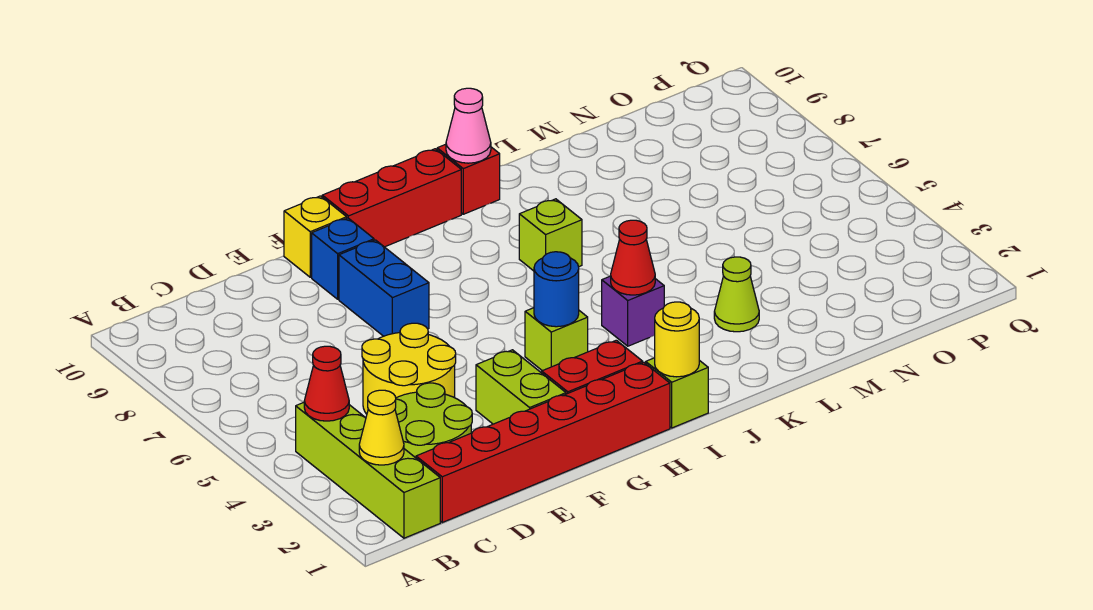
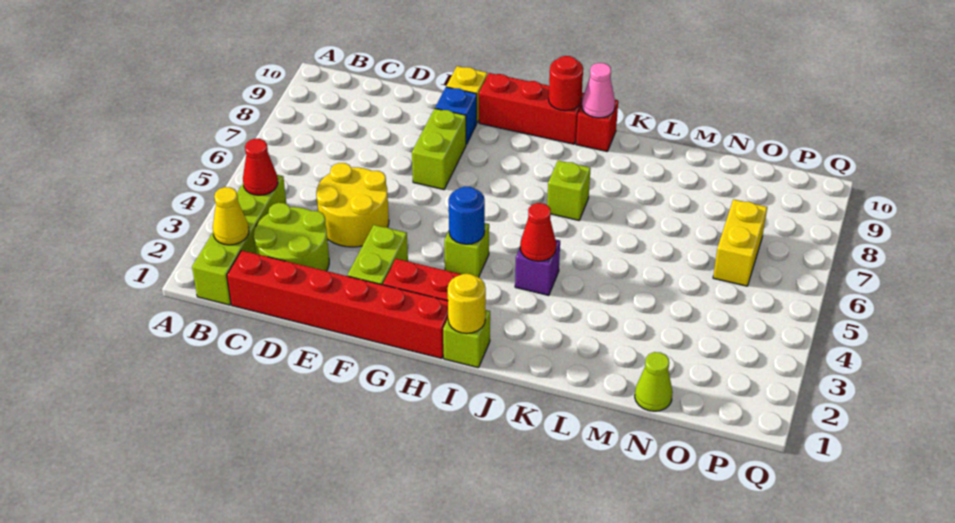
blue brick F7:F8 level 1 -> lime brick F7:F8 level 1
none -> red round brick I10 level 2
lime cone L3 level 1 -> lime cone N1 level 1
none -> yellow brick O6:O7 level 1

